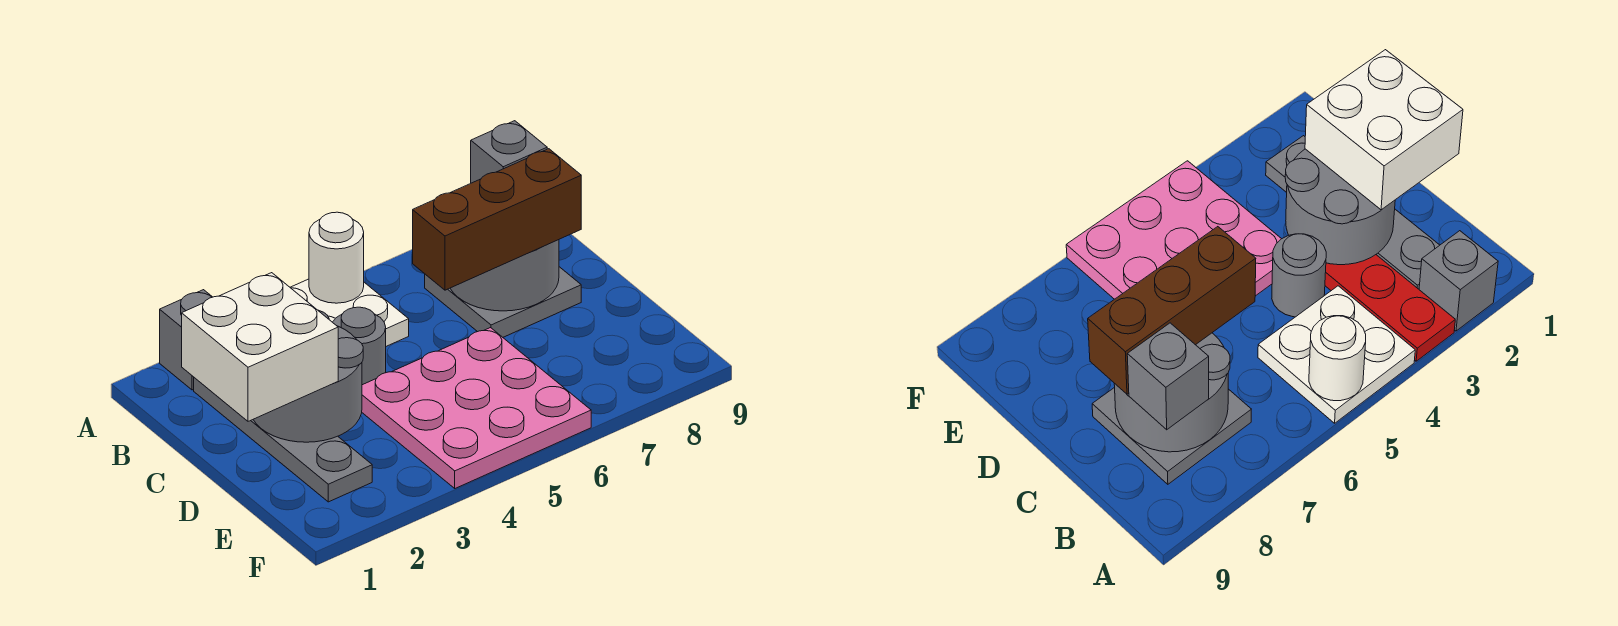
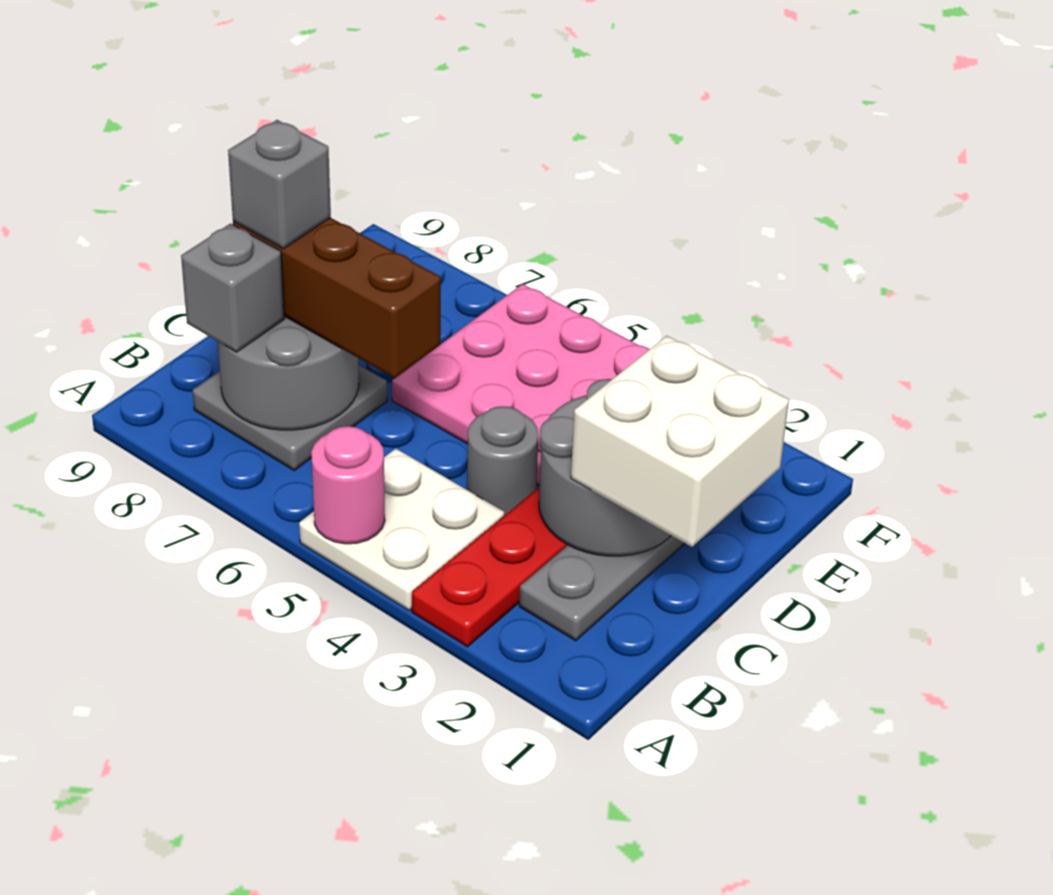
grey brick A2 level 1 -> grey brick C8 level 4
white round brick A5 level 2 -> pink round brick A5 level 2

